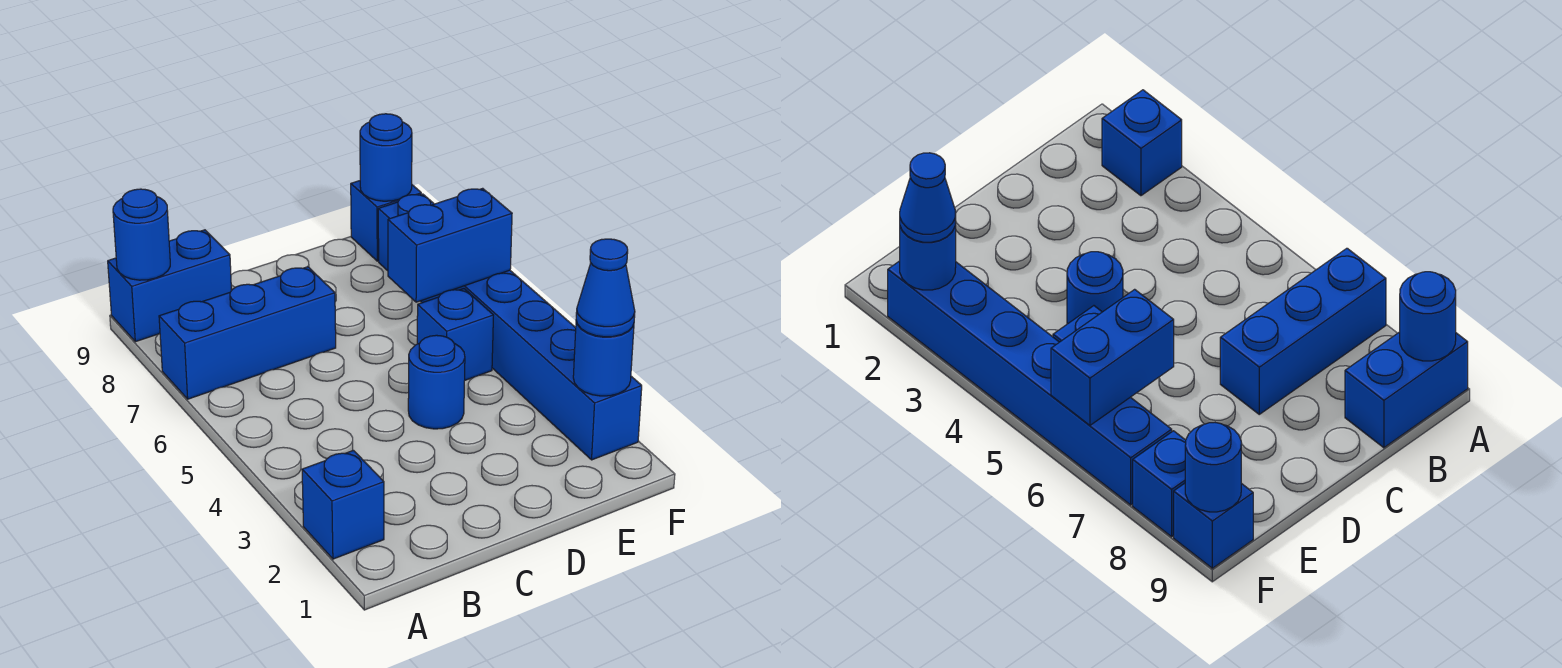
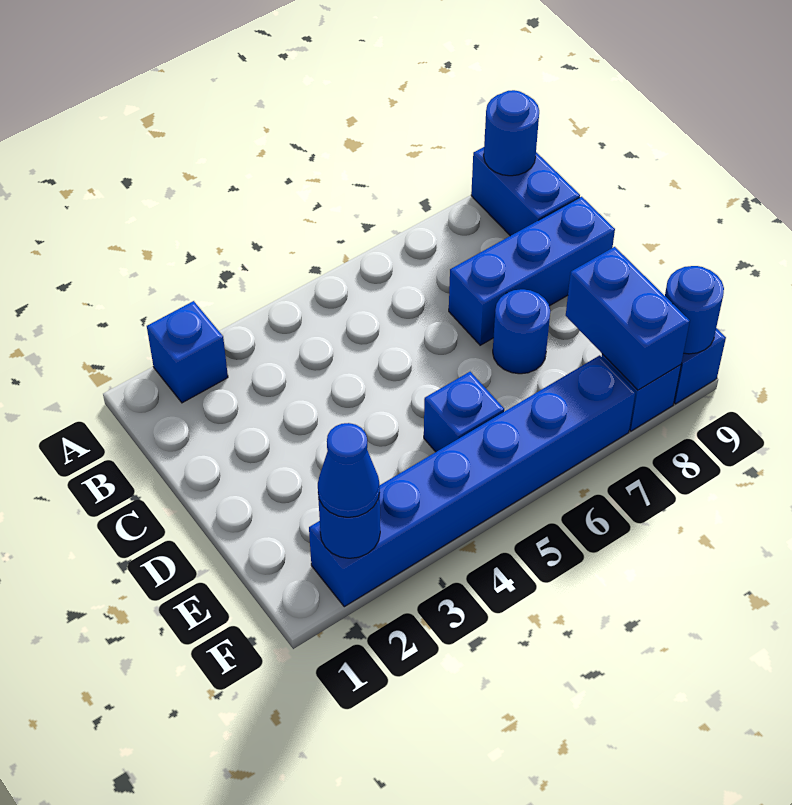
blue brick A7:C7 level 1 -> blue brick C7:C9 level 1
blue round brick D4 level 1 -> blue round brick D7 level 1
blue brick E6:F6 level 2 -> blue brick E8:F8 level 2

